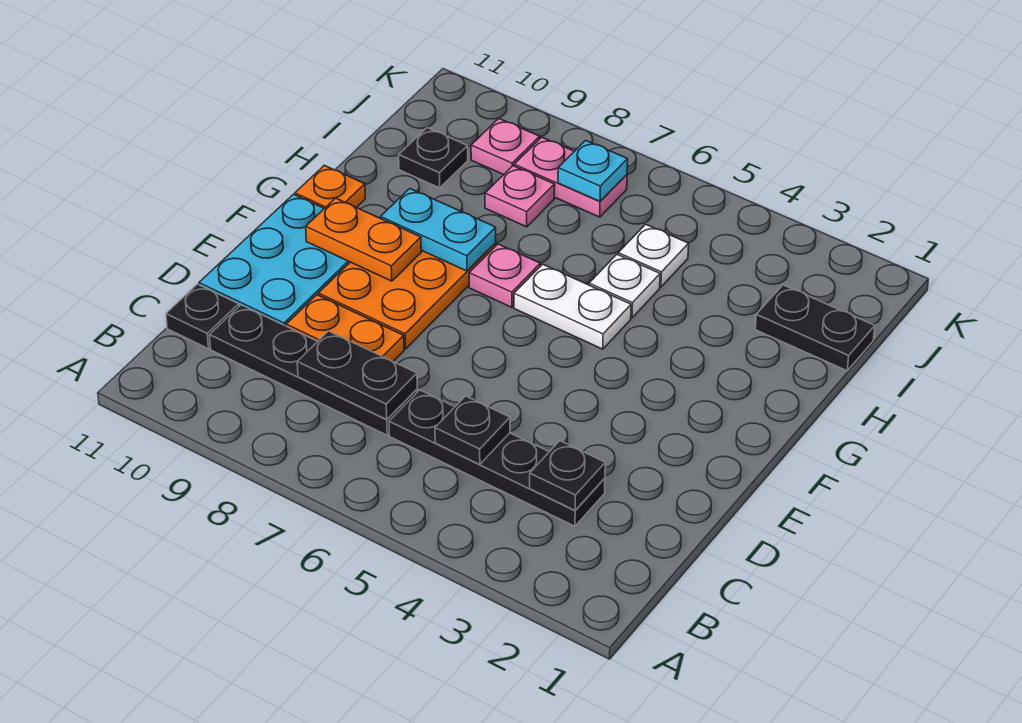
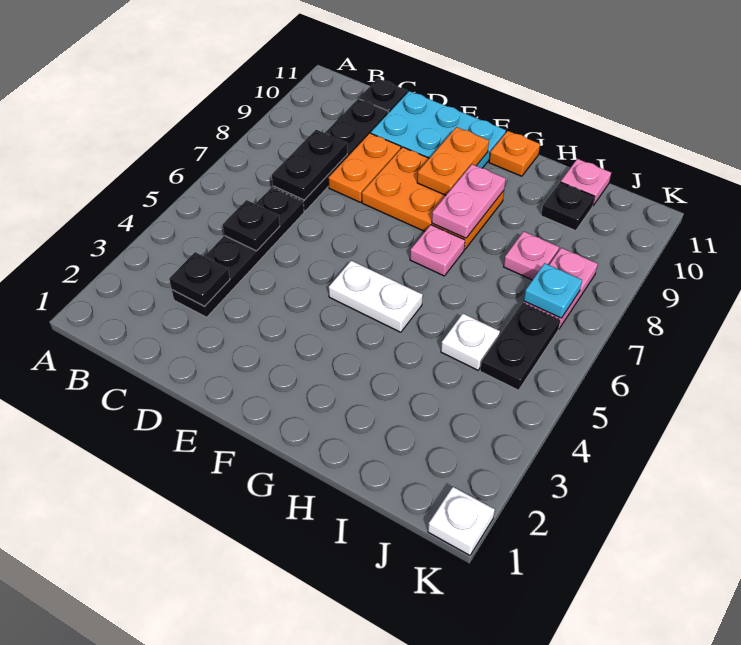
white plate G5:G6 level 1 -> white plate F5:G5 level 1
cyan plate G8:G9 level 2 -> pink plate G8:G9 level 2
white plate H5 level 1 -> white plate K1 level 1
black plate I1:I2 level 1 -> black plate J5:J6 level 1
pink plate J9 level 1 -> pink plate I11 level 1

